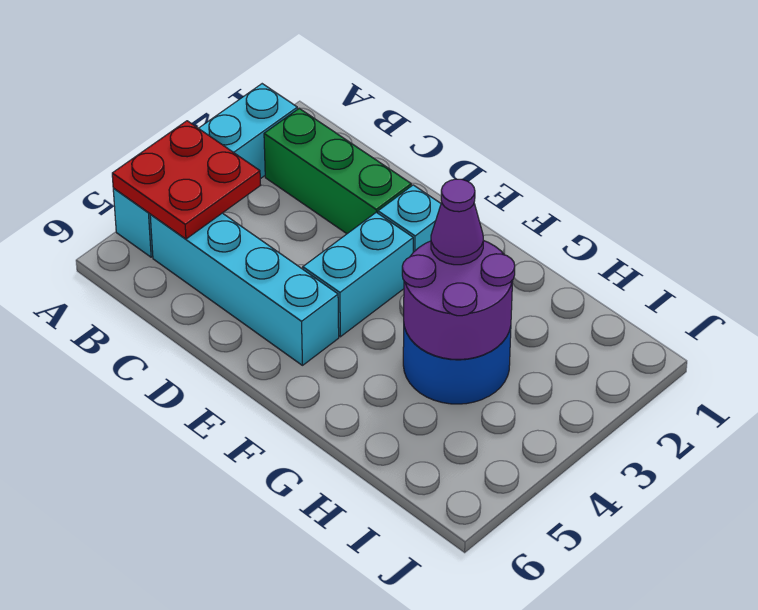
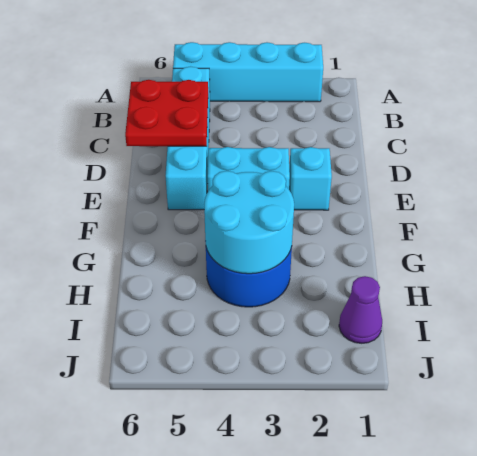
red plate A4:B5 level 2 -> red plate C5:D6 level 2
green brick B2:D2 level 1 -> none
purple round brick G3:H4 level 2 -> cyan round brick G3:H4 level 2
purple cone G3 level 3 -> purple cone I1 level 1

